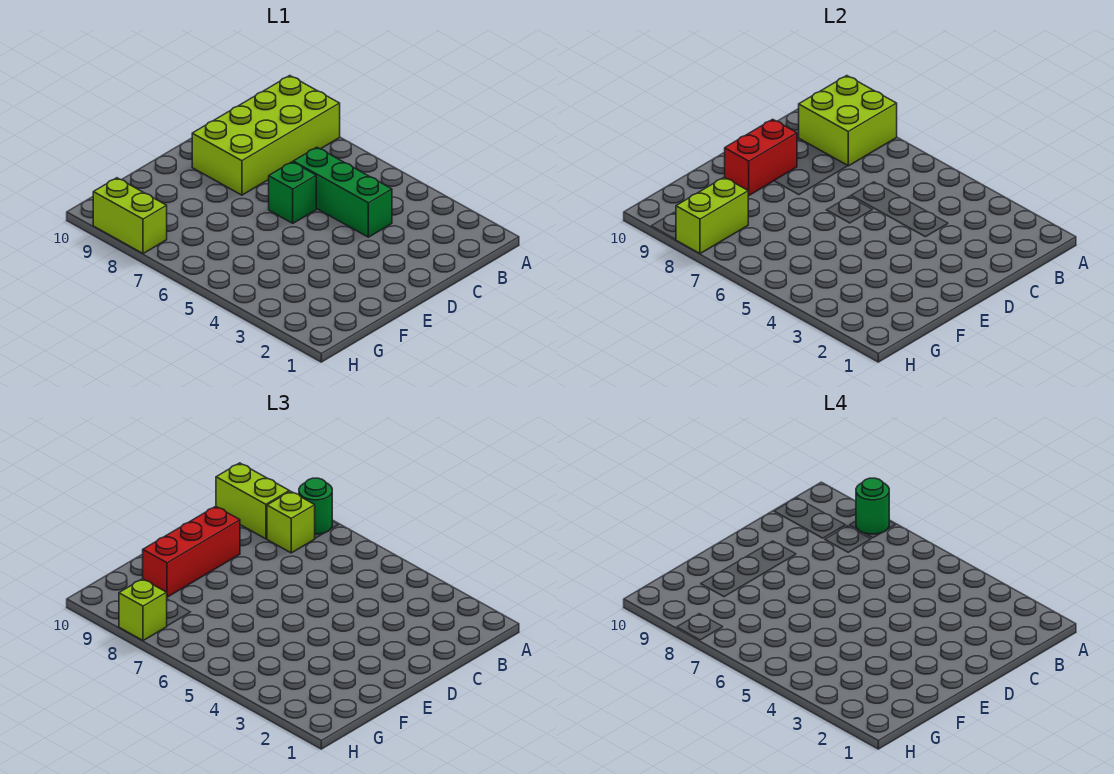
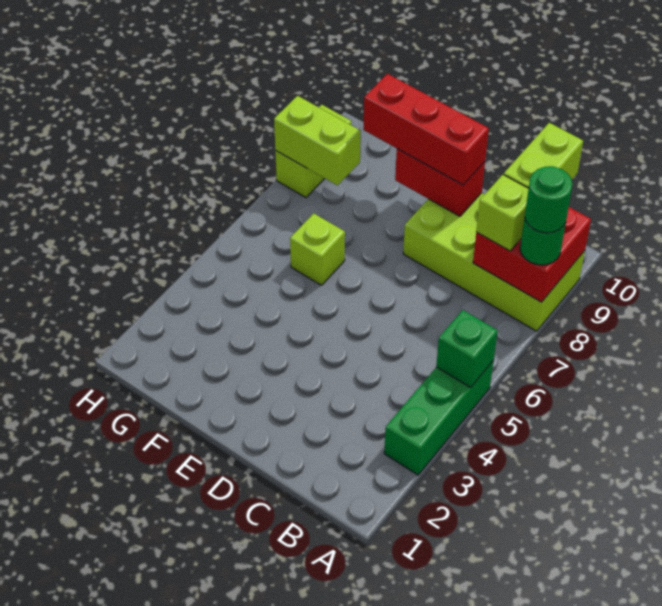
lime brick A8:B9 level 2 -> red brick A8:B9 level 2
green brick C4:C6 level 1 -> green brick A3:A5 level 1
green brick D6 level 1 -> green brick A5 level 2
lime brick H8 level 3 -> lime brick F6 level 1

